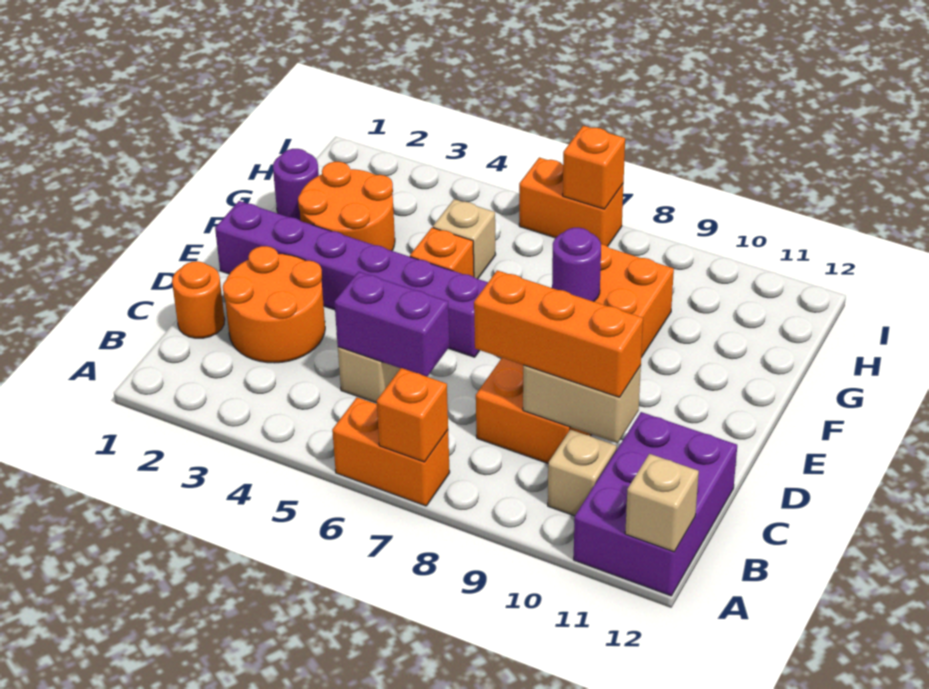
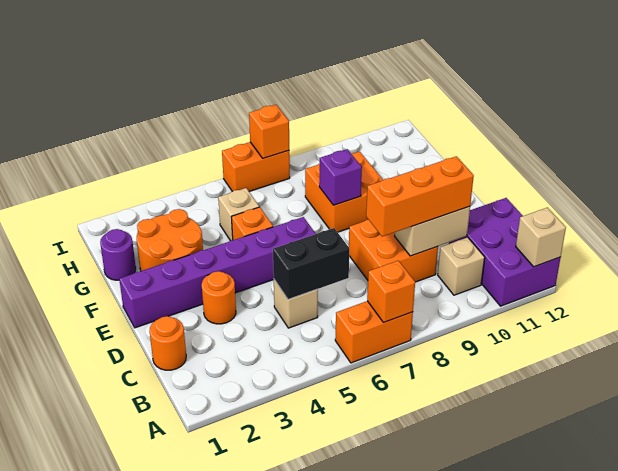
orange round brick C2:D3 level 1 -> orange round brick D3 level 1
purple brick C5:C6 level 2 -> black brick C5:C6 level 2
purple round brick F8 level 2 -> purple brick F8 level 2

